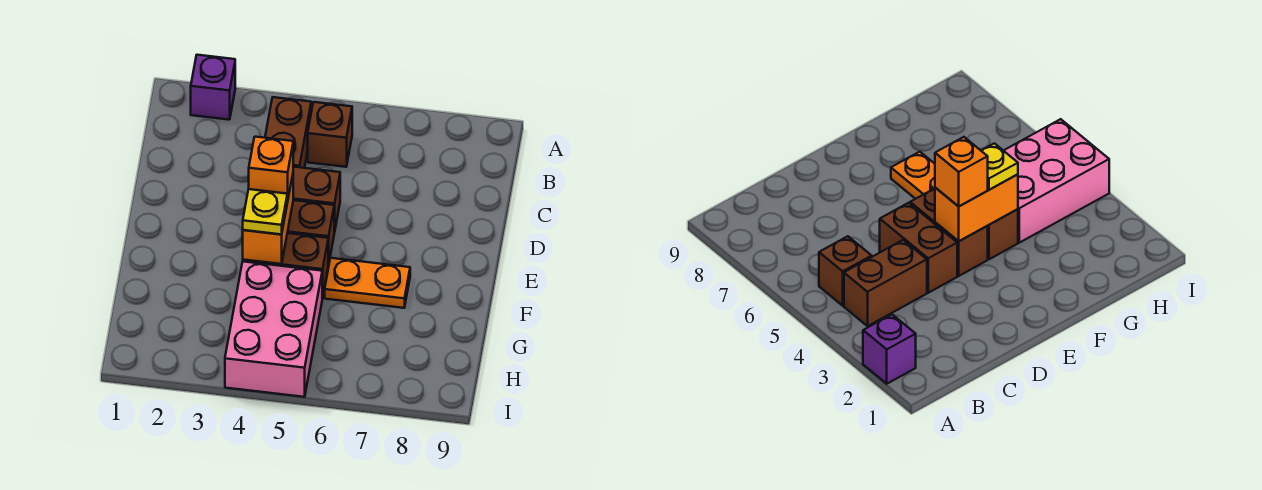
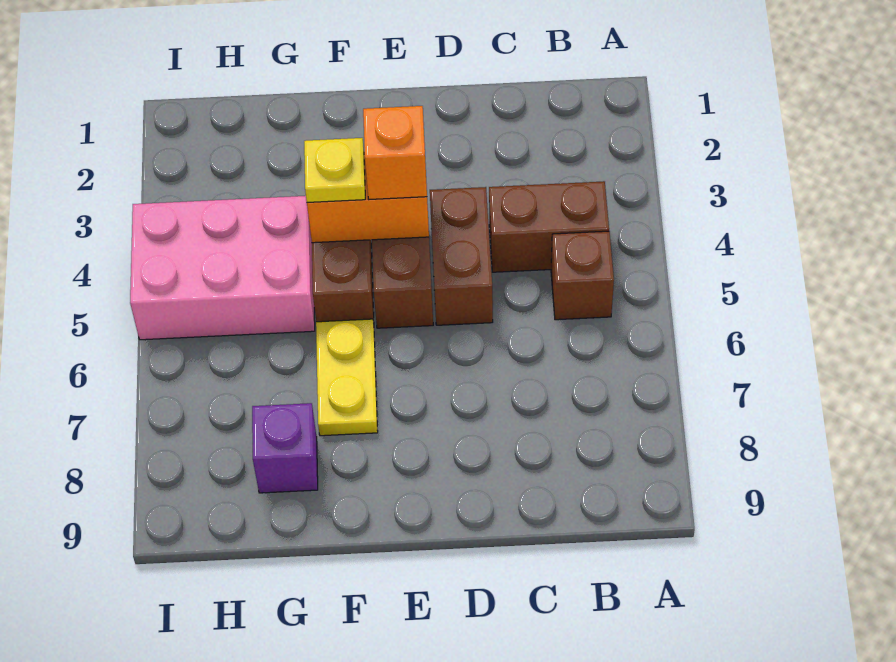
purple brick A2 level 1 -> purple brick G8 level 1
orange plate F6:F7 level 1 -> yellow plate F6:F7 level 1

